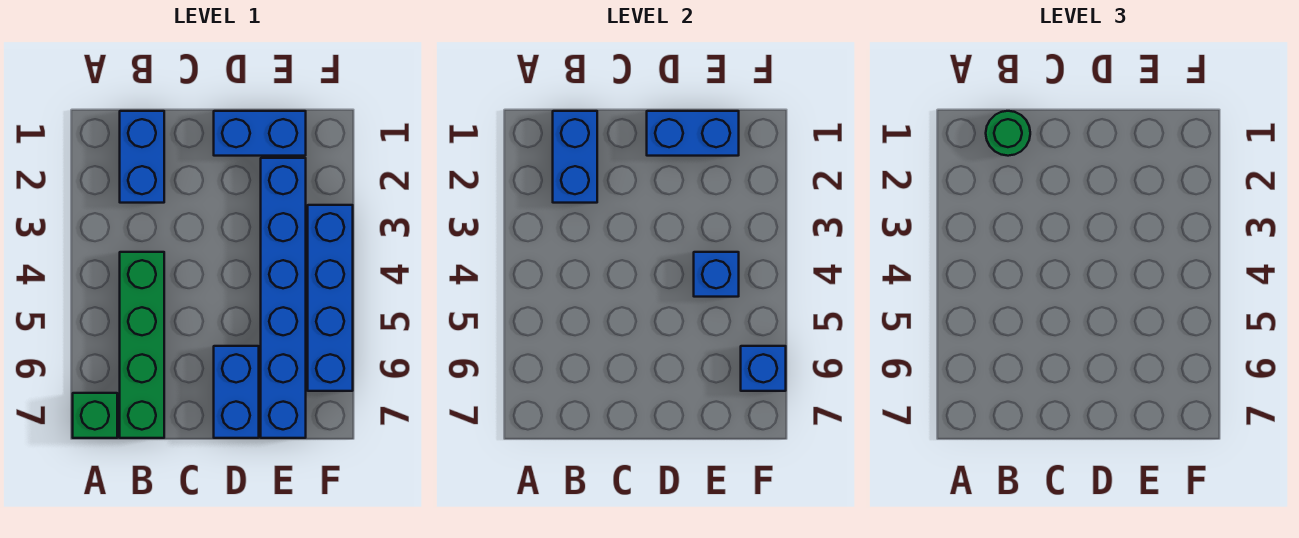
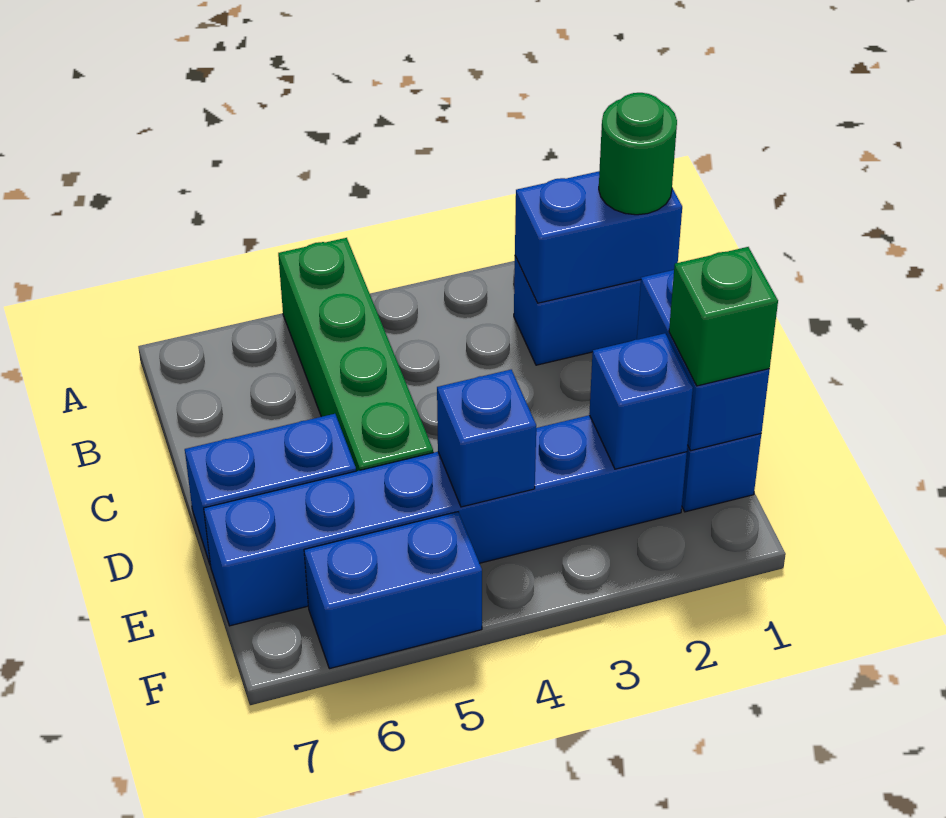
green brick A7 level 1 -> green brick E1 level 3
green brick B4:B7 level 1 -> green brick A5:D5 level 1
blue brick F3:F6 level 1 -> blue brick F5:F6 level 1
blue brick F6 level 2 -> blue brick E2 level 2

